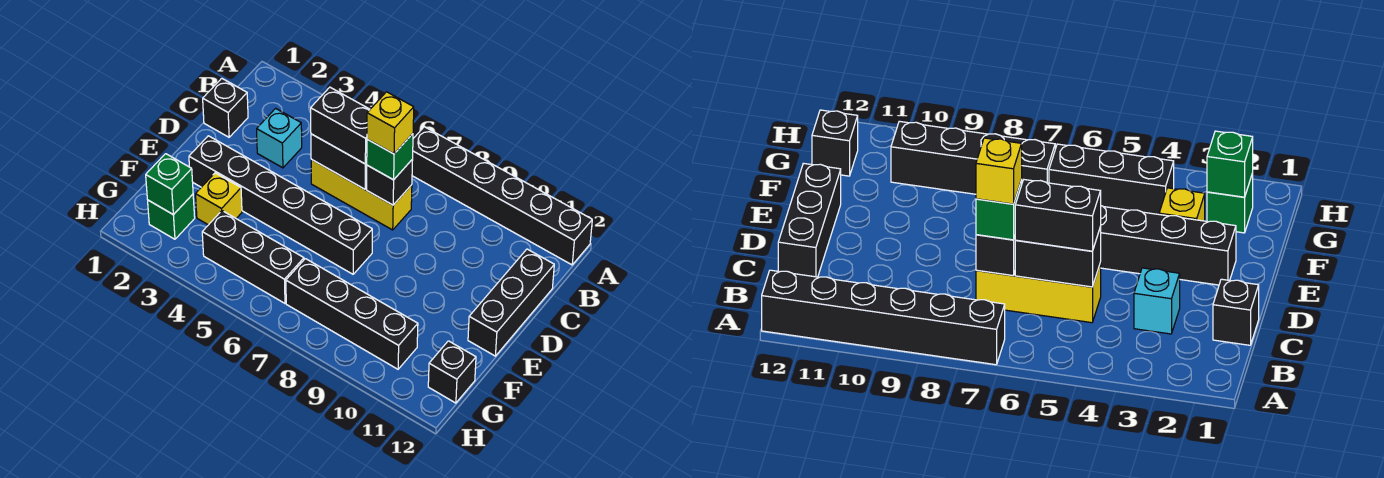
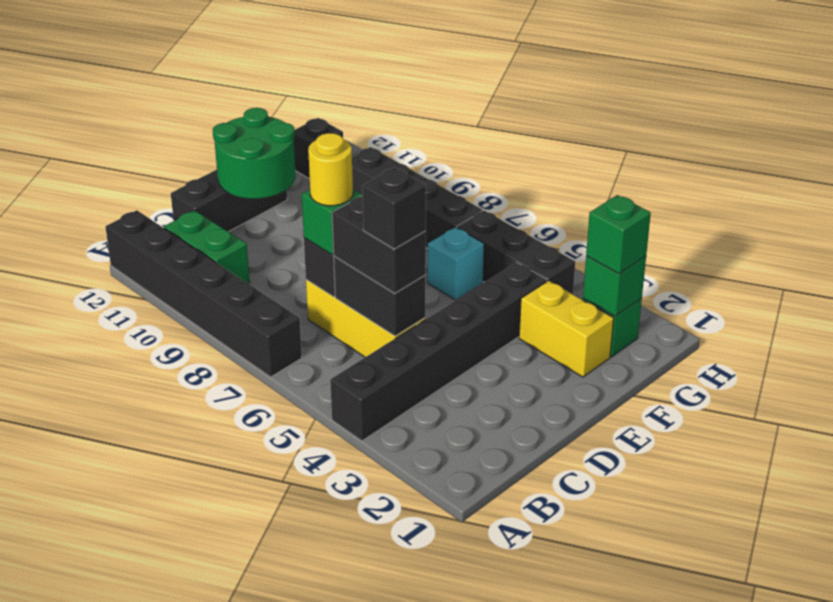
none -> green brick B10:B11 level 1
black brick C1 level 1 -> black brick C5 level 4
cyan brick C3 level 1 -> cyan brick F6 level 1
yellow brick C7 level 4 -> yellow round brick C7 level 4
none -> green round brick D11:E12 level 2
black brick E2:E7 level 1 -> black brick A4:F4 level 1
yellow brick F3 level 1 -> yellow brick F2:F3 level 1
none -> green brick G2 level 3

